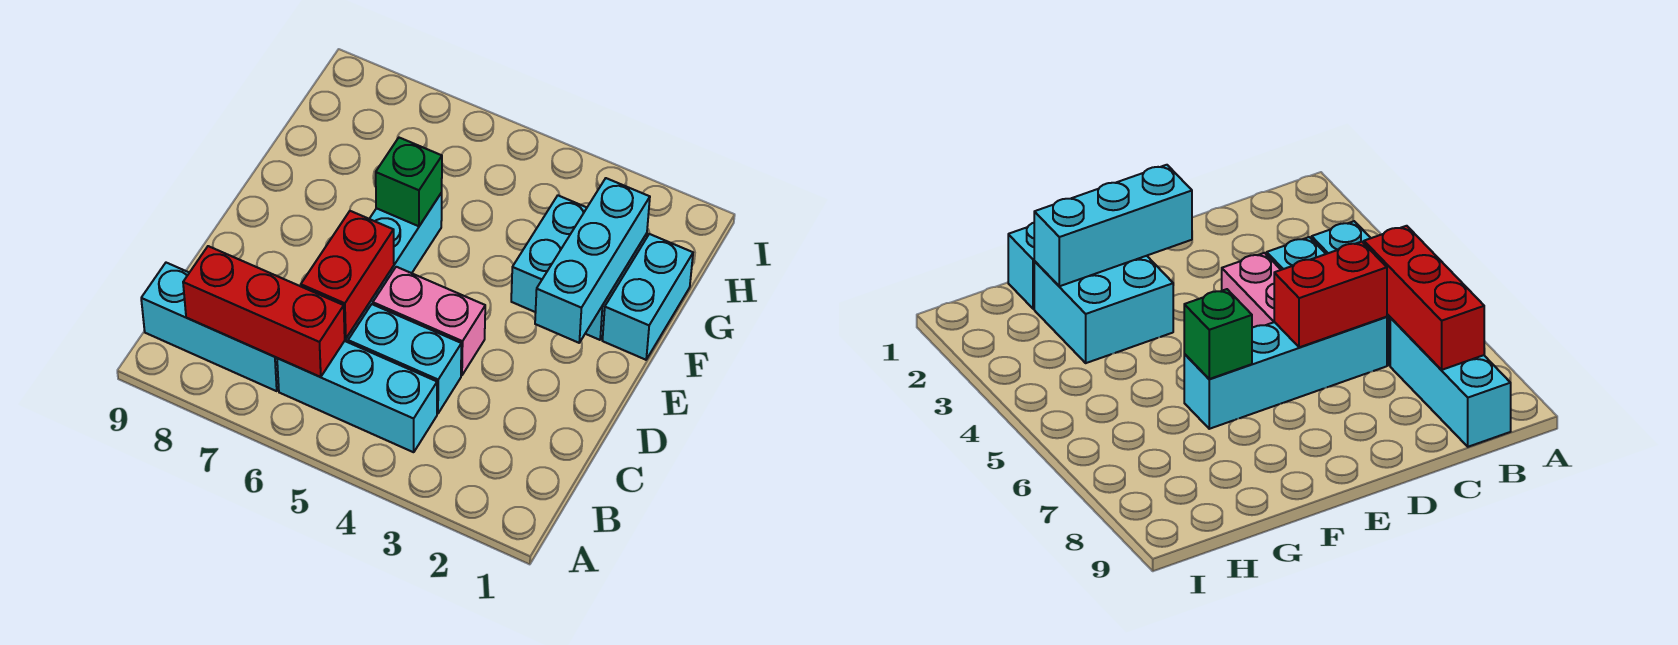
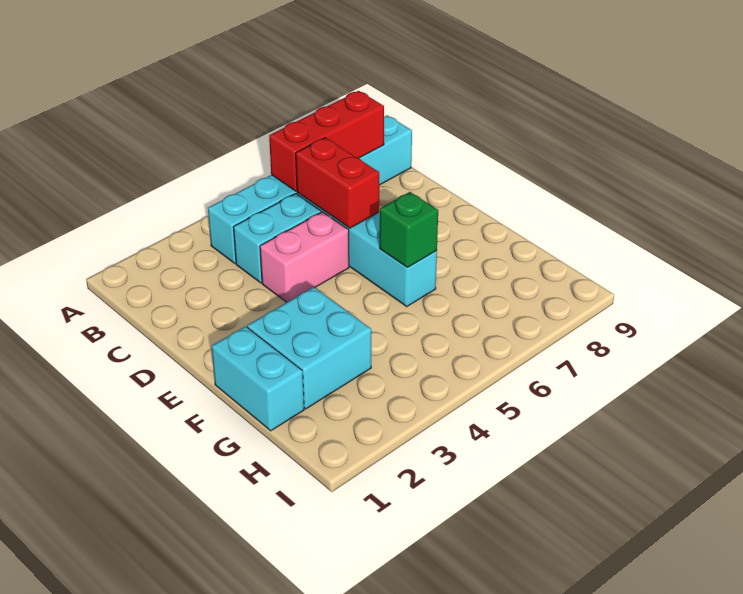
cyan brick E2:G2 level 2 -> none

